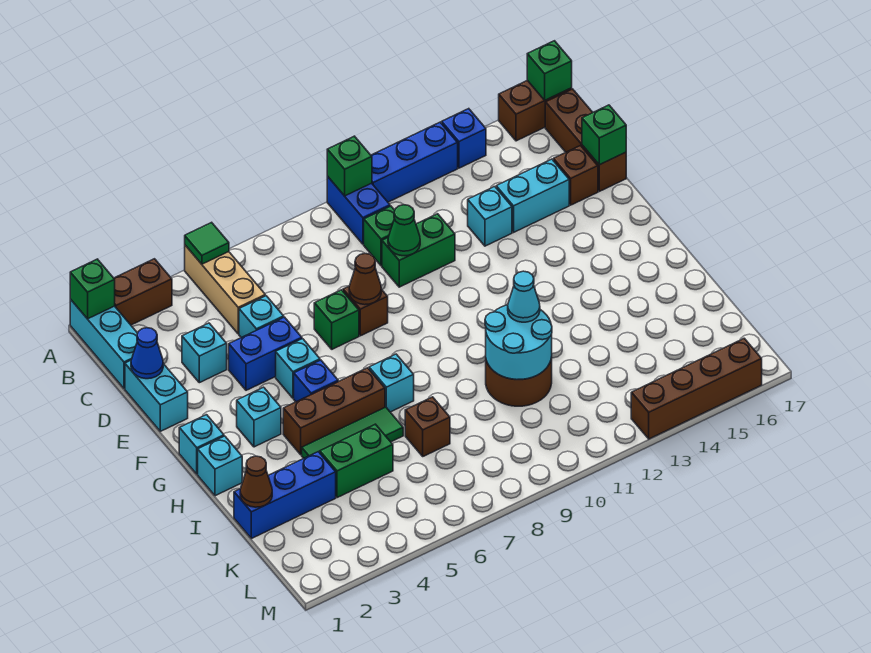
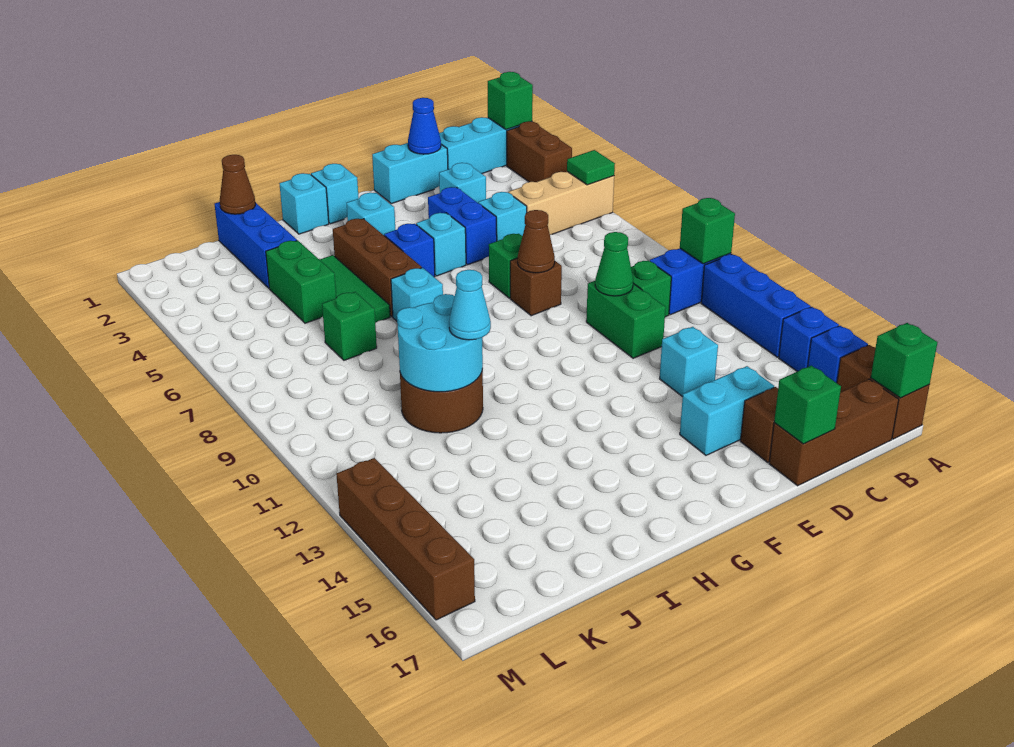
none -> blue brick A15 level 1
cyan brick D14:D15 level 1 -> cyan brick D15:E15 level 1
brown brick J7 level 1 -> green brick J7 level 1

